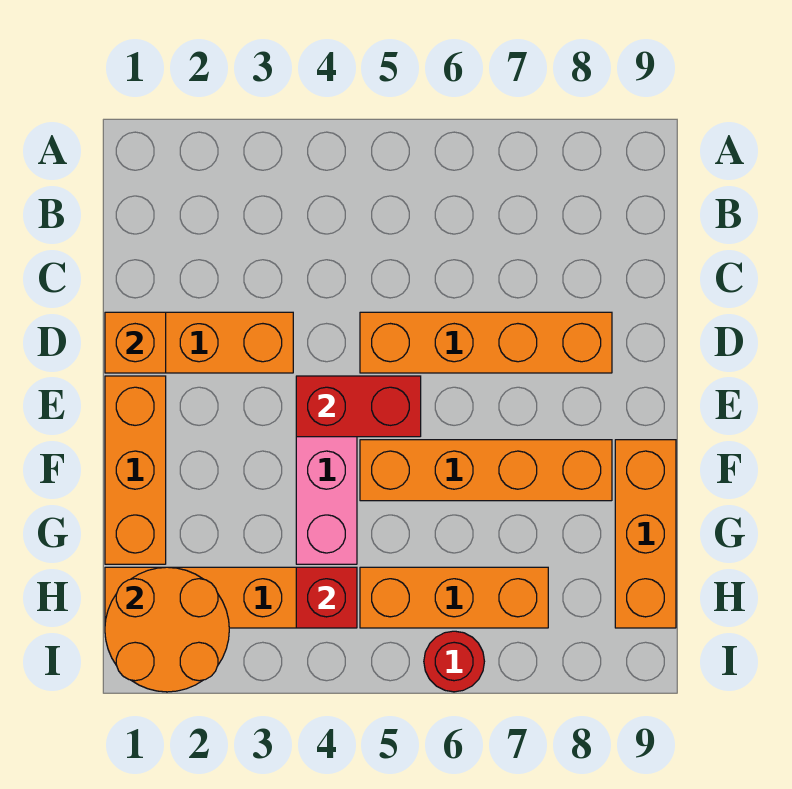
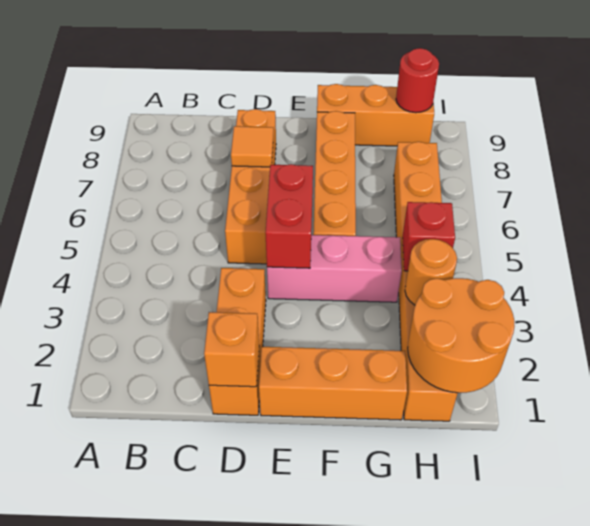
none -> orange tile D7 level 2
none -> orange round brick H3 level 2
red round brick I6 level 1 -> red round brick H9 level 2

